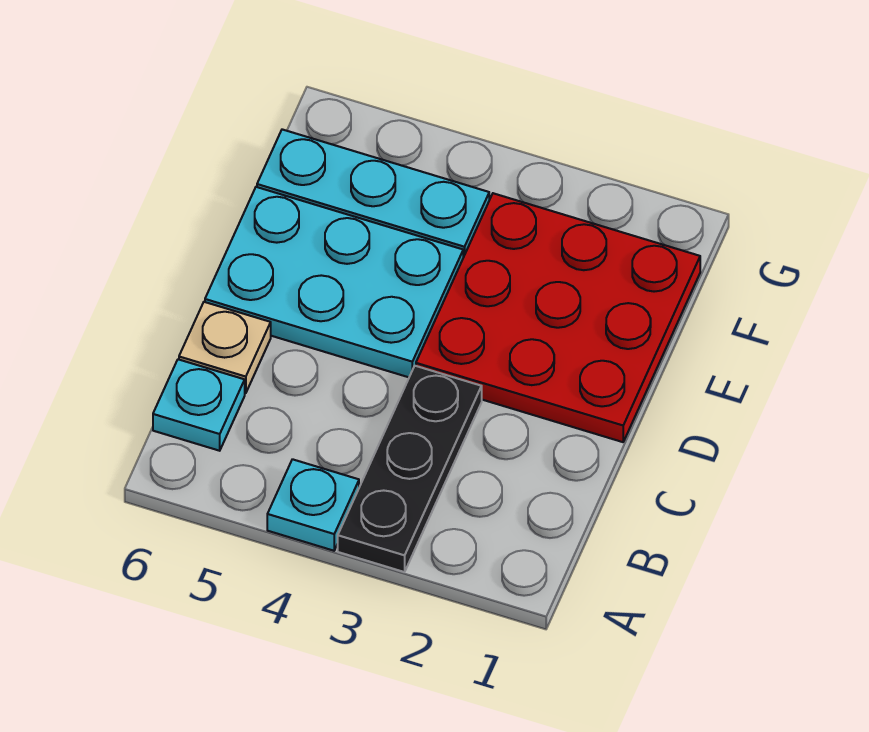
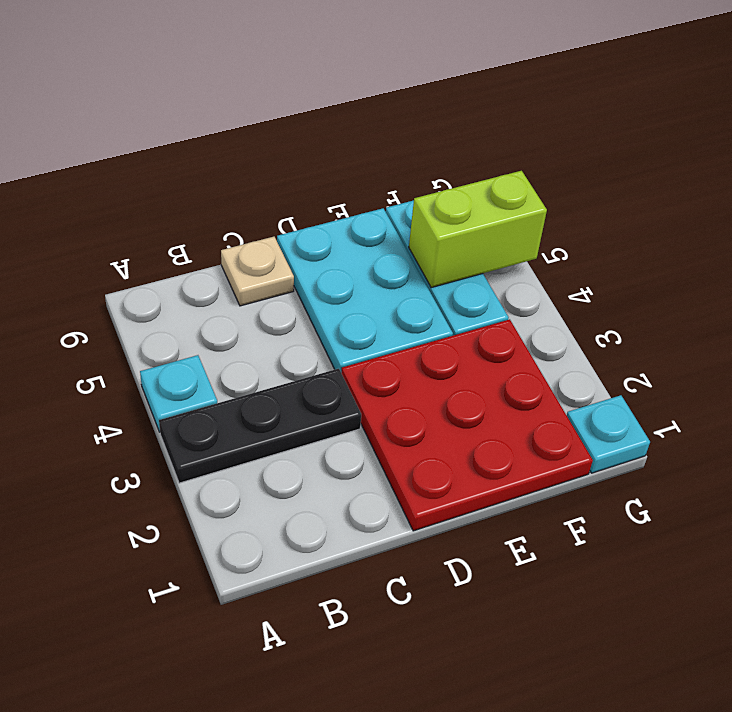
cyan plate B6 level 1 -> cyan plate G1 level 1
none -> lime brick F5:G5 level 2

